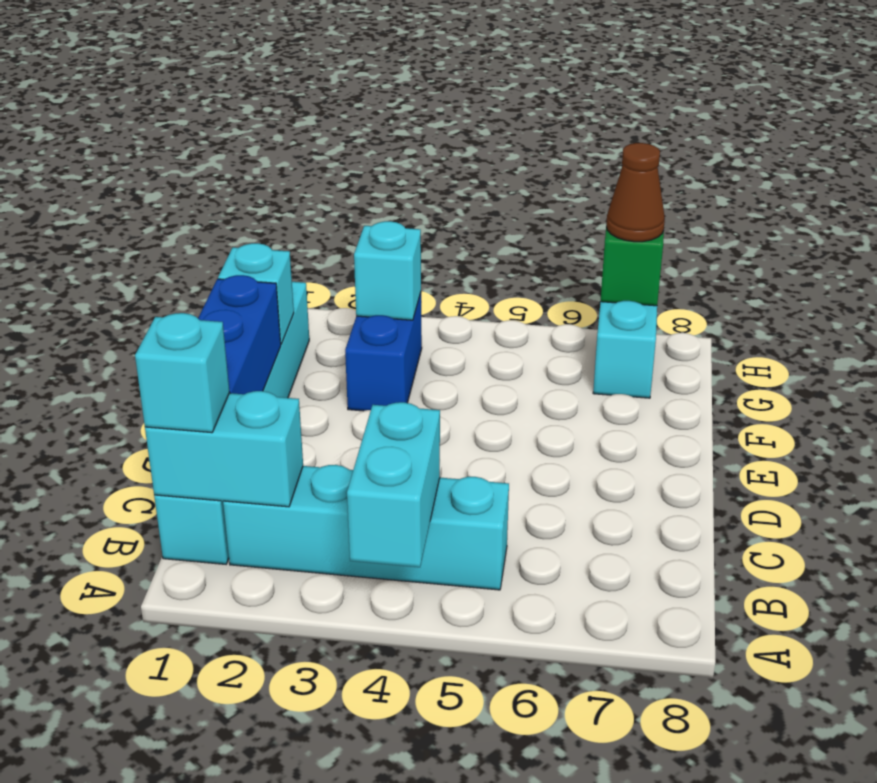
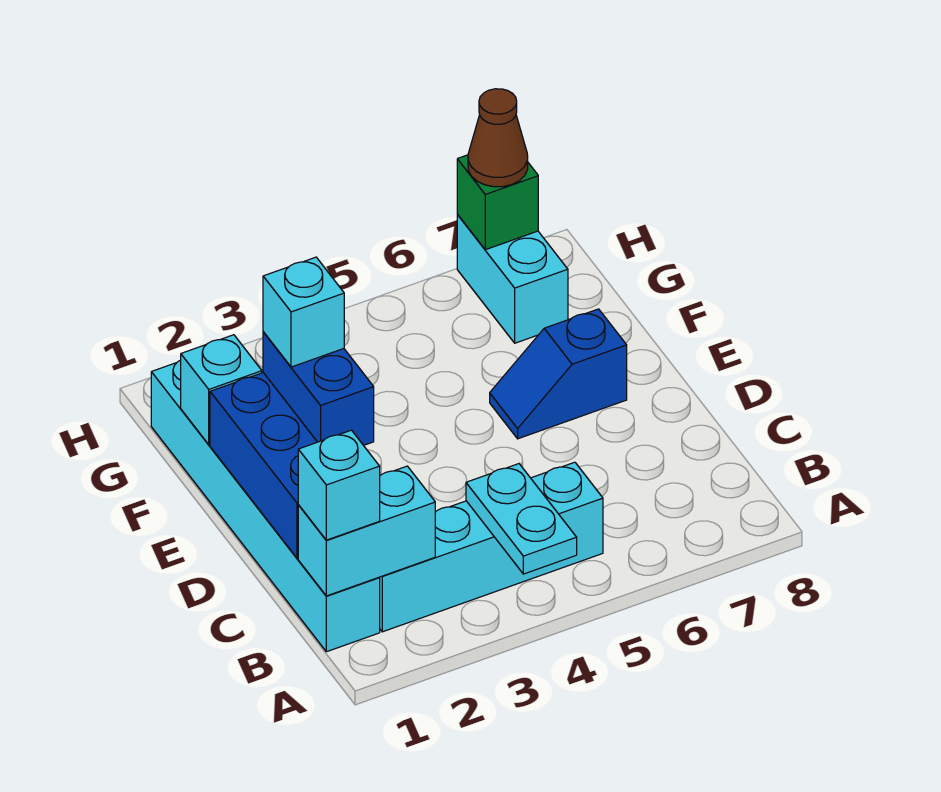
cyan brick A4:B4 level 2 -> cyan plate A4:B4 level 2
none -> blue slope E6:E7 level 1 top 7

